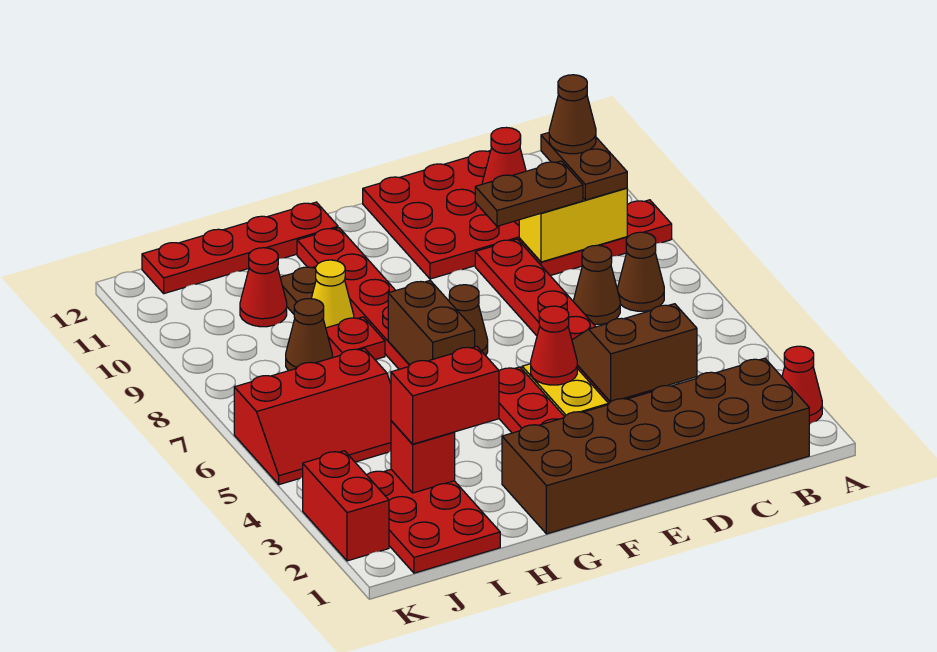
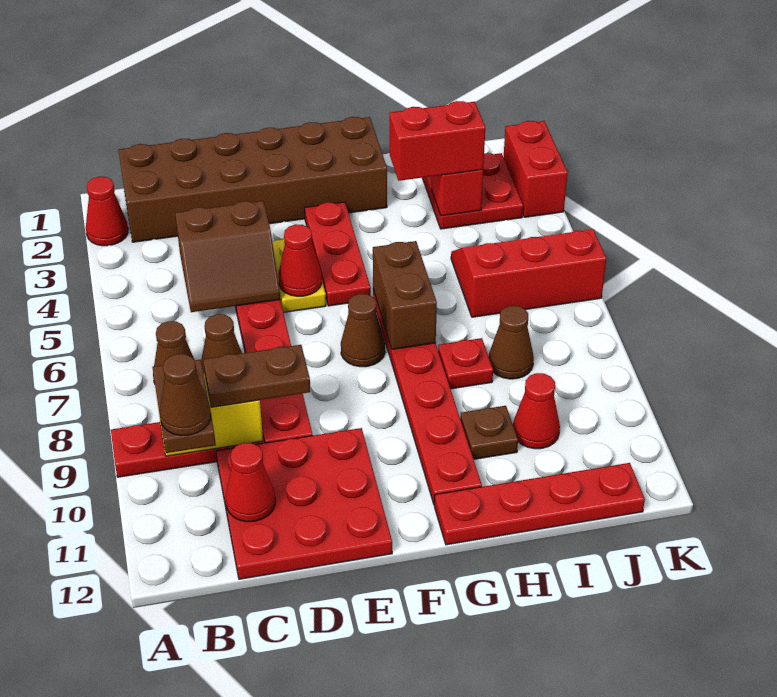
yellow cone H9 level 1 -> none
red plate I1:J3 level 1 -> red plate I2:J3 level 1

